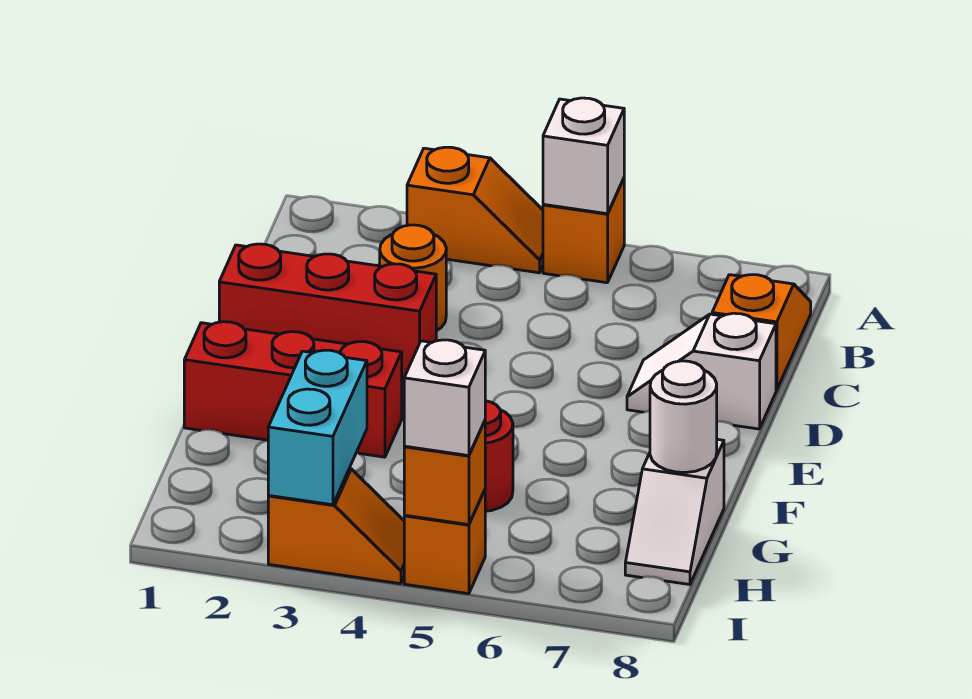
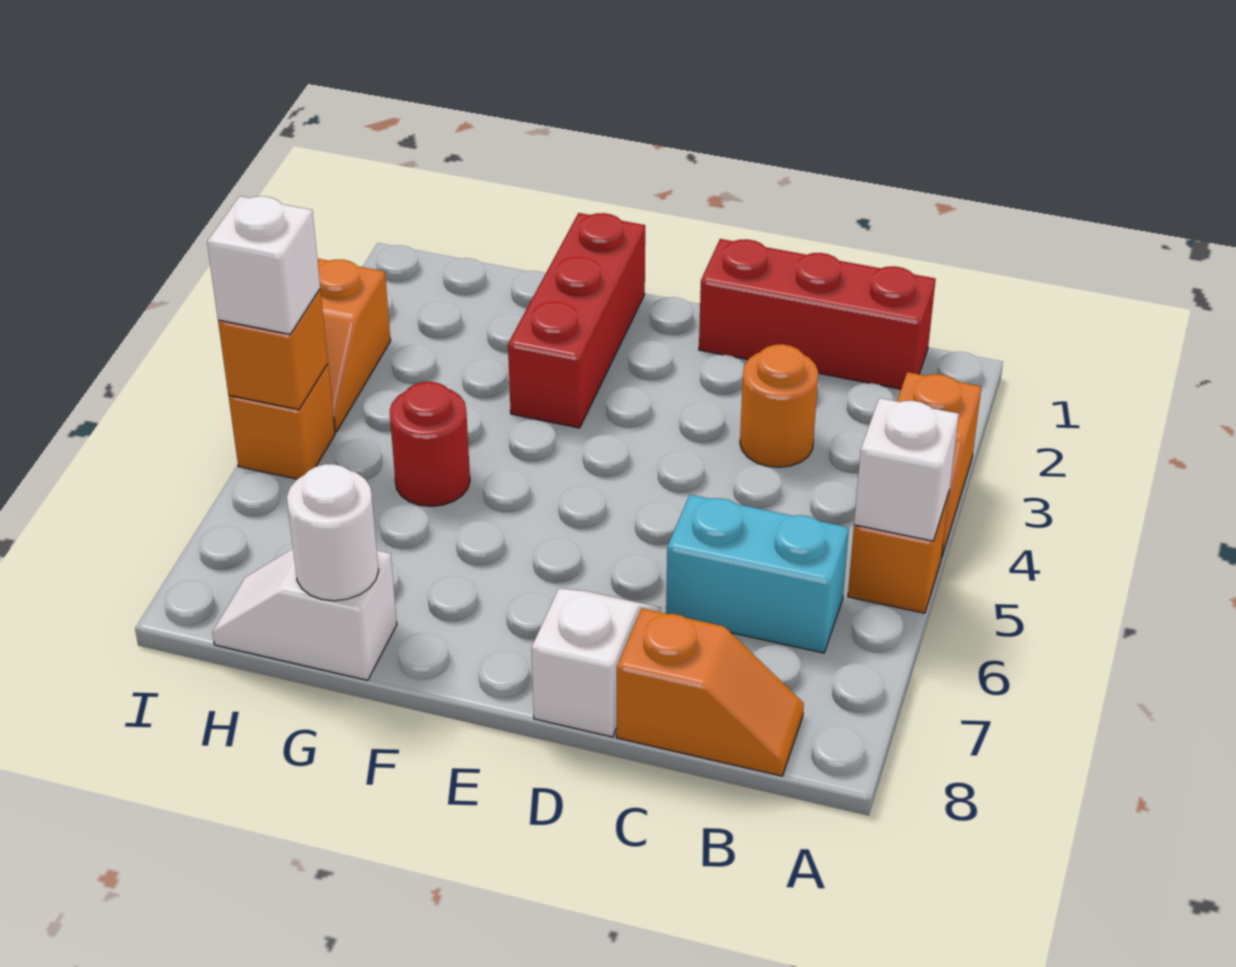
red brick D1:D3 level 1 -> red brick B1:D1 level 1
cyan brick H3:I3 level 2 -> cyan brick B6:C6 level 1

